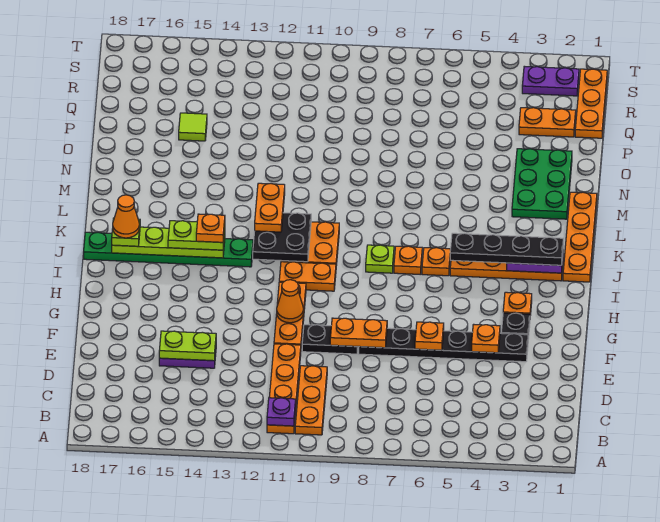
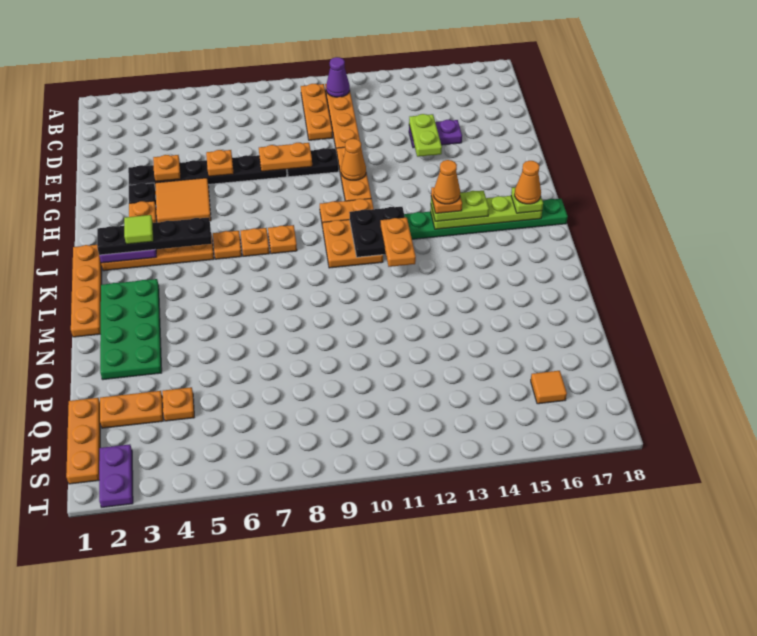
purple plate B11 level 2 -> purple cone B11 level 2
lime plate E14:E15 level 2 -> lime plate E14:F14 level 2
none -> orange tile G4:H5 level 1
lime plate J8 level 1 -> orange plate J8 level 1
none -> orange cone J14 level 5
green plate M2:O3 level 1 -> green plate L2:O3 level 1
lime tile P15 level 1 -> lime tile J3 level 4
none -> orange plate Q4 level 1
none -> orange tile R16 level 1
purple plate S2:S3 level 1 -> purple plate S2:T2 level 1

